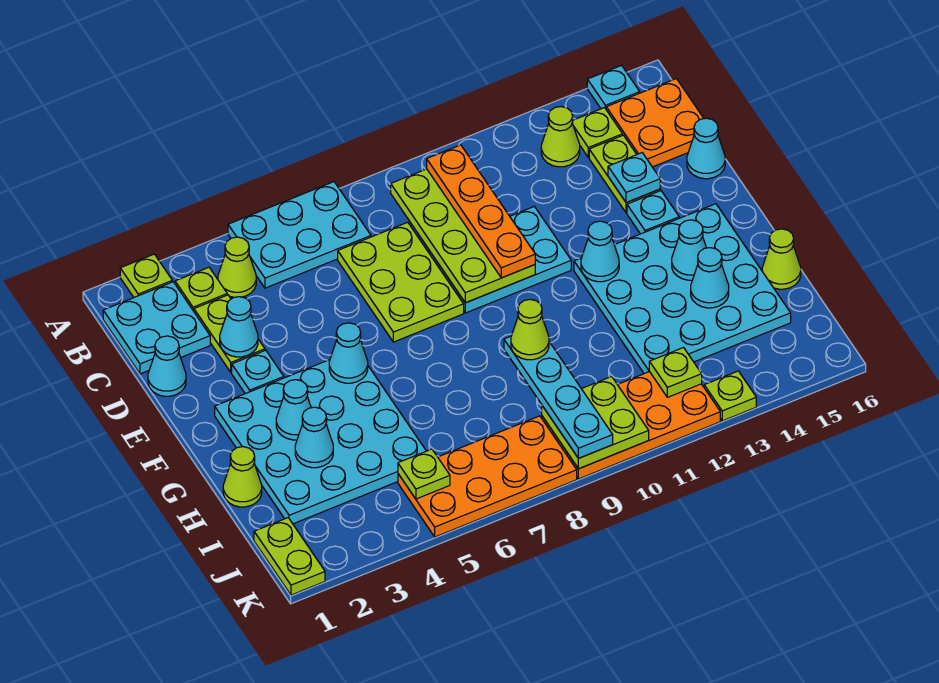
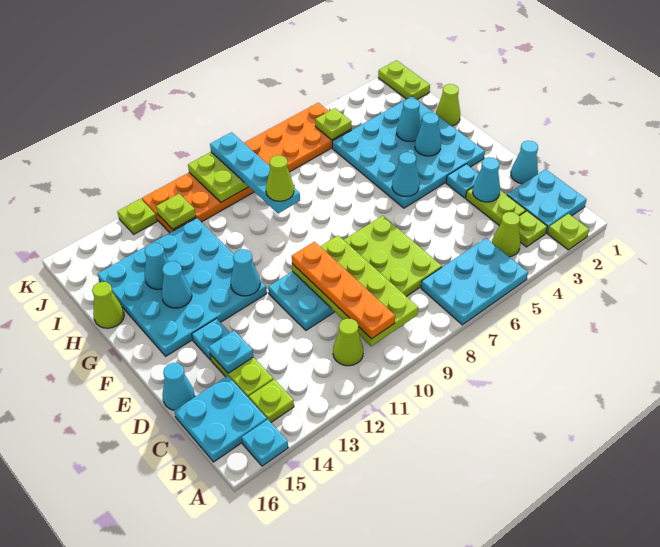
lime cone B13 level 1 -> lime cone B11 level 1
orange plate B15:C16 level 1 -> cyan plate B15:C16 level 1

